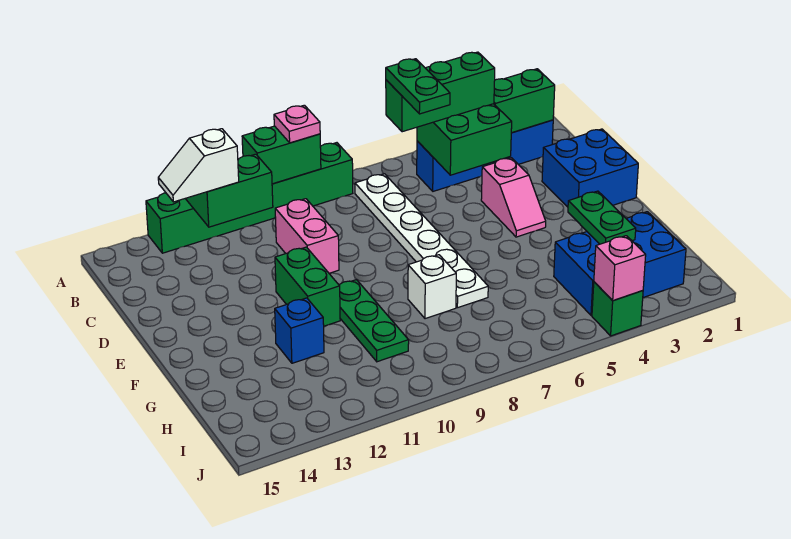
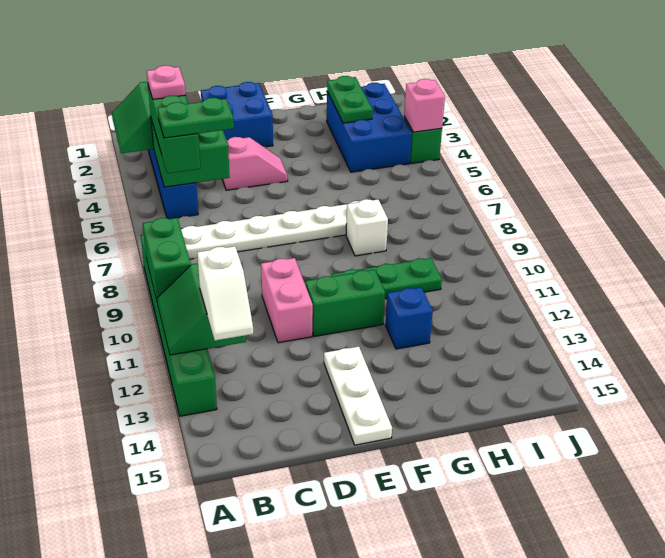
pink plate A9 level 3 -> pink plate B4 level 4
pink brick C10:D10 level 1 -> pink brick D10:D11 level 1
none -> white plate E13:E15 level 1
green plate G3:H3 level 2 -> green plate H2:H3 level 2

